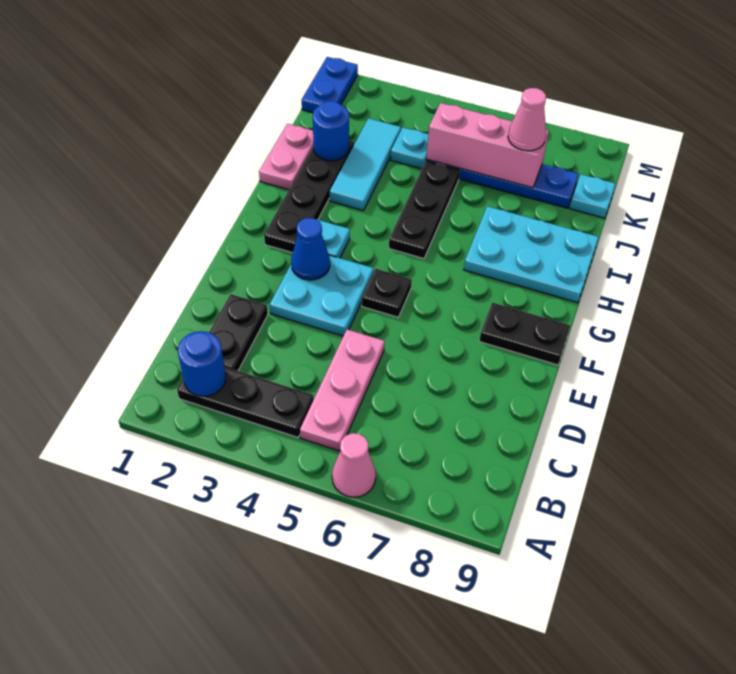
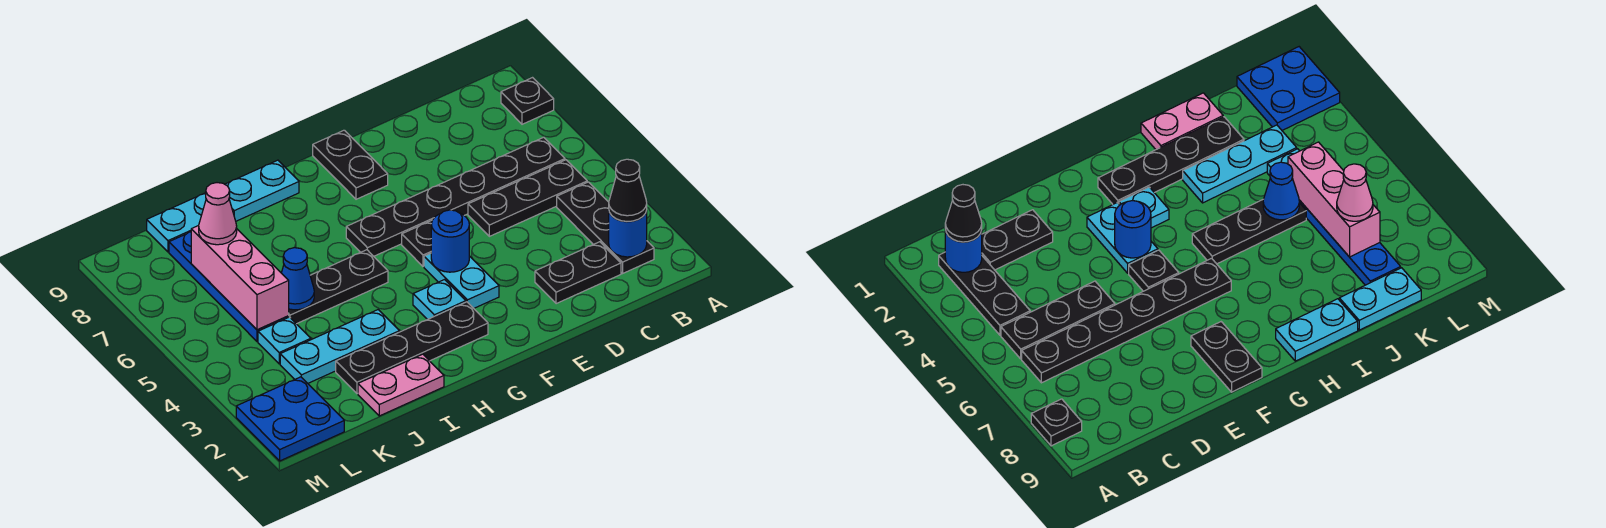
pink cone A6 level 1 -> none
none -> black plate A8 level 1
none -> black cone B2 level 3
pink plate B5:D5 level 1 -> black plate B5:D5 level 1
none -> black plate B6:G6 level 1
cyan plate E3:F4 level 1 -> cyan plate F3:F4 level 1
blue cone F3 level 2 -> blue cone J5 level 2
cyan plate H7:I9 level 1 -> cyan plate H9:I9 level 1
cyan tile I3:K3 level 1 -> cyan plate I3:K3 level 1
blue round brick J2 level 2 -> blue round brick F4 level 2
cyan plate K9 level 1 -> cyan plate J9:K9 level 1
blue plate L1:M1 level 1 -> blue plate L1:M2 level 1

